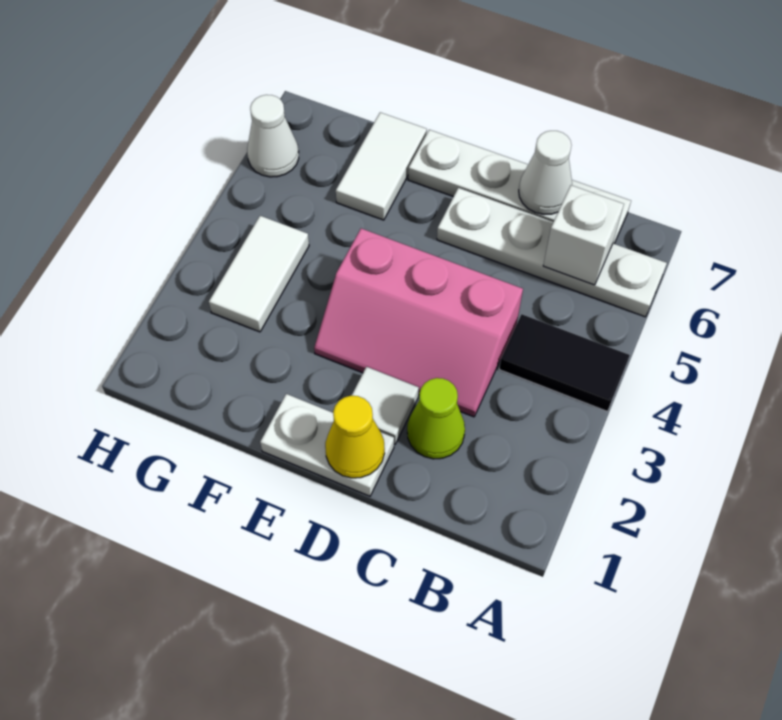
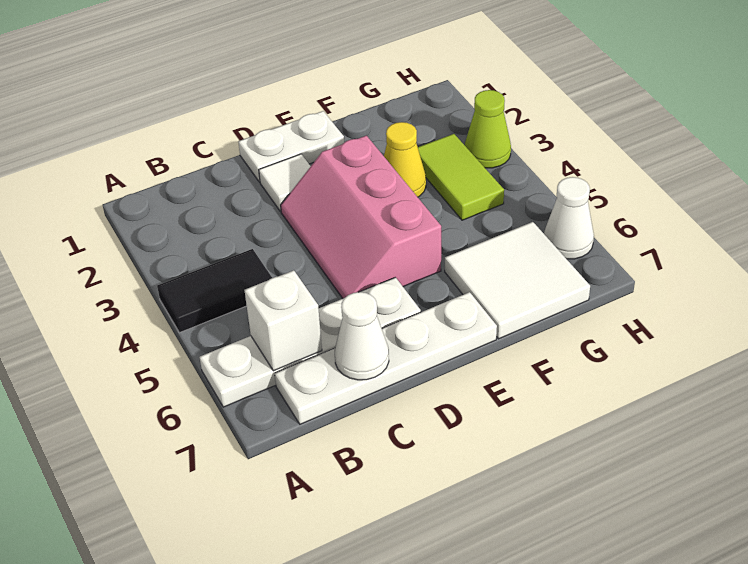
lime cone C2 level 1 -> lime cone H3 level 1
pink slope C3:E4 level 1 top 4 -> pink slope D3:E5 level 1 top E
yellow cone D1 level 2 -> yellow cone F3 level 1
white tile F6:F7 level 1 -> white tile F6:G7 level 1
white tile G3:G4 level 1 -> lime tile G3:G4 level 1

